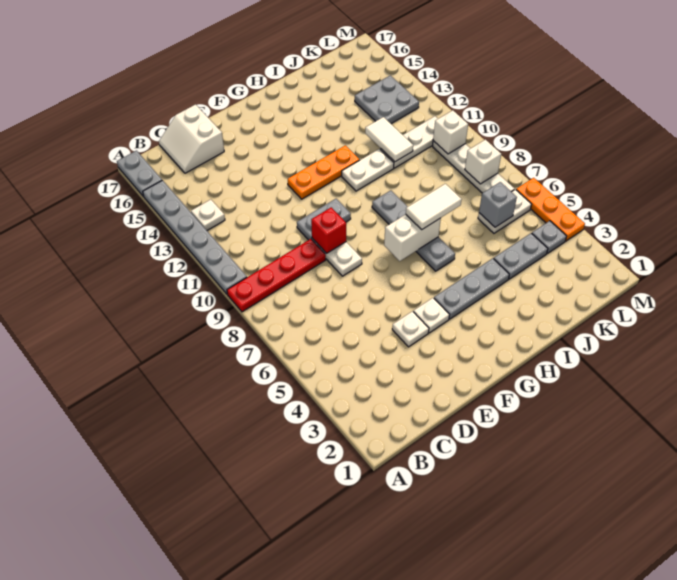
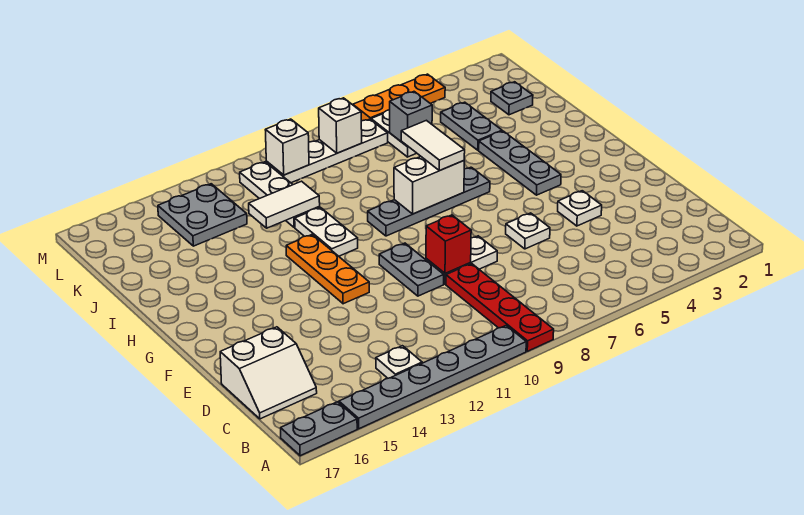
white plate F4 level 1 -> white plate E6 level 1
white brick G7:H7 level 2 -> white brick H7:H8 level 2
grey plate L4 level 1 -> grey plate K2 level 1

